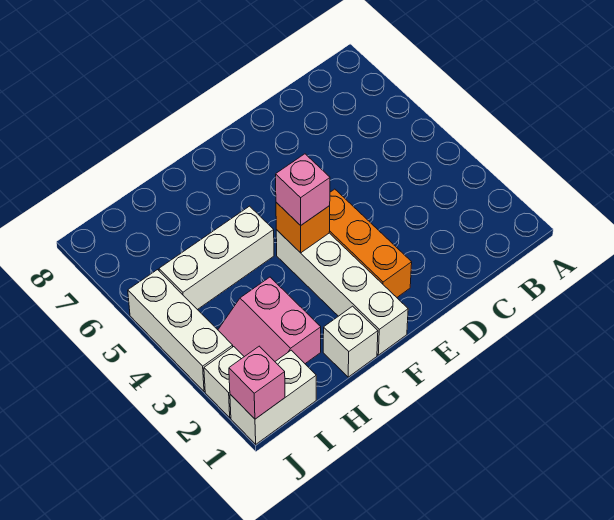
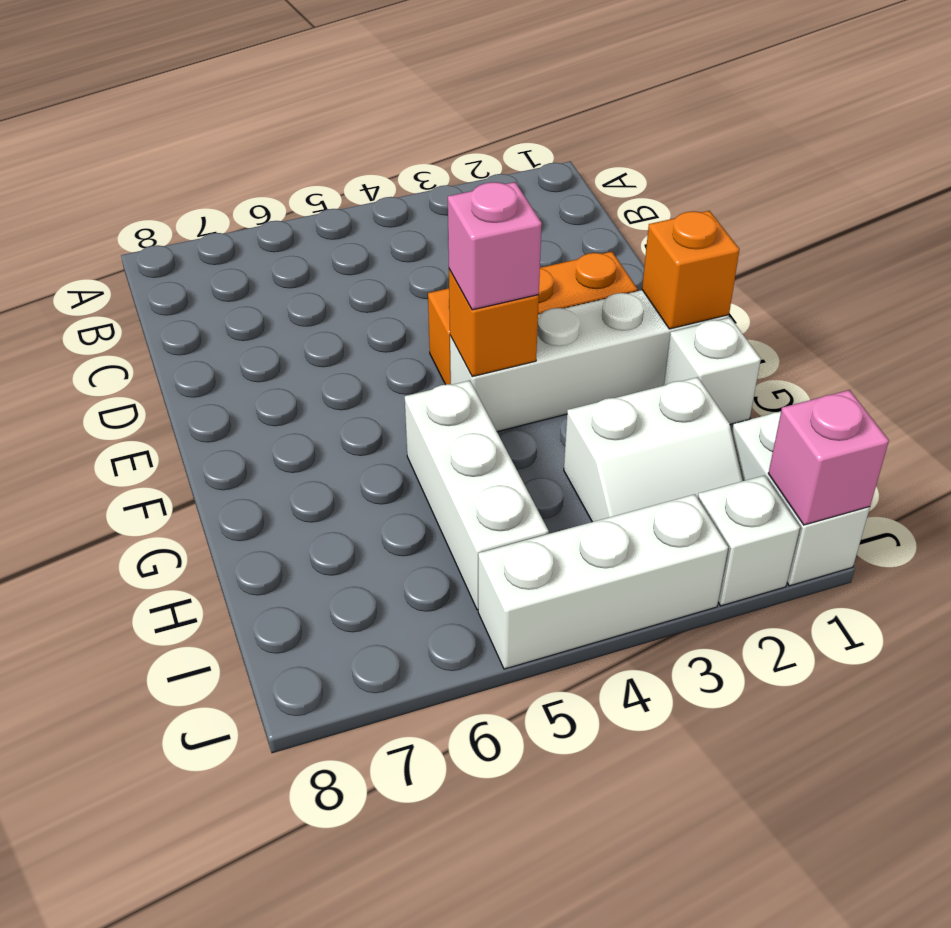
none -> orange brick F1 level 2
pink slope H2:I3 level 1 top H -> white slope H2:I3 level 1 top H

